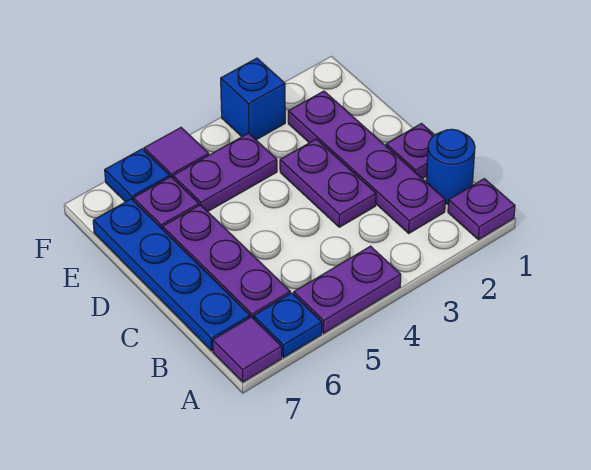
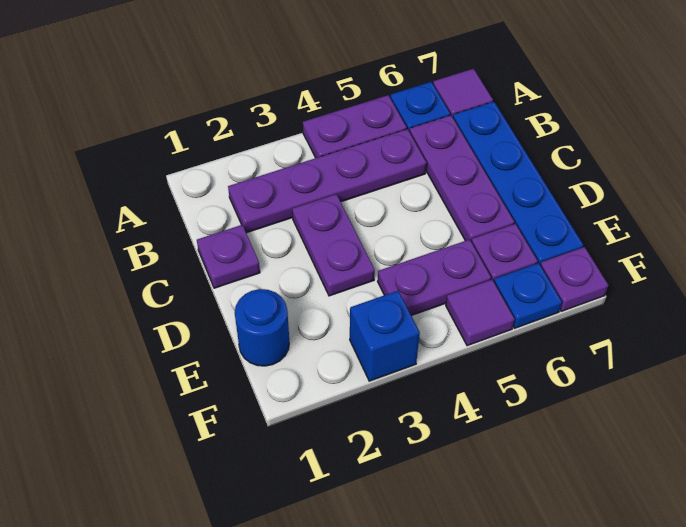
purple plate A1 level 1 -> purple plate F7 level 1
blue round brick B1 level 1 -> blue round brick E1 level 1
purple plate B2:E2 level 1 -> purple plate B2:B5 level 1

